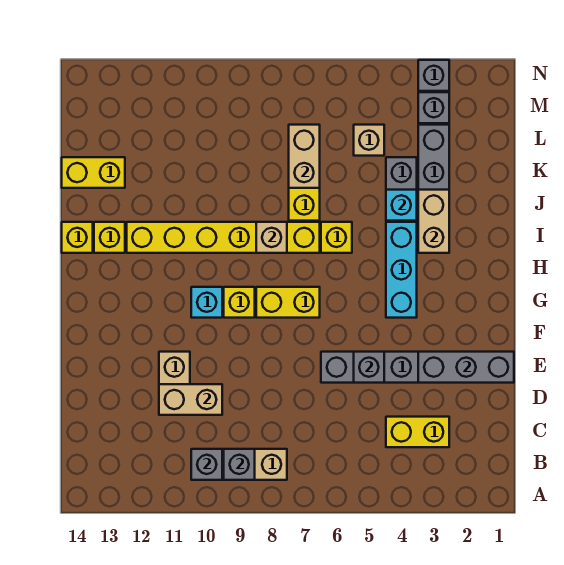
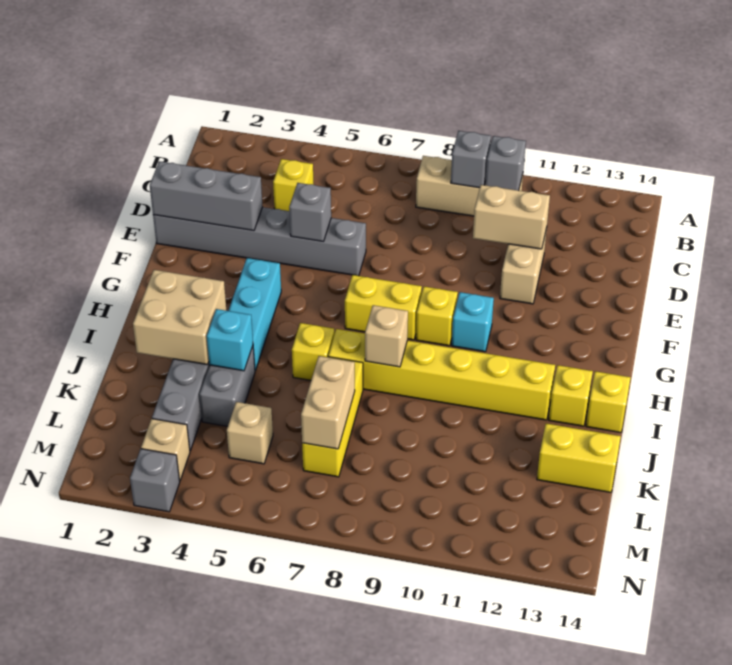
yellow brick C3:C4 level 1 -> yellow brick C4 level 1
tan brick I3:J3 level 2 -> tan brick I2:J3 level 2
grey brick M3 level 1 -> tan brick M3 level 1

